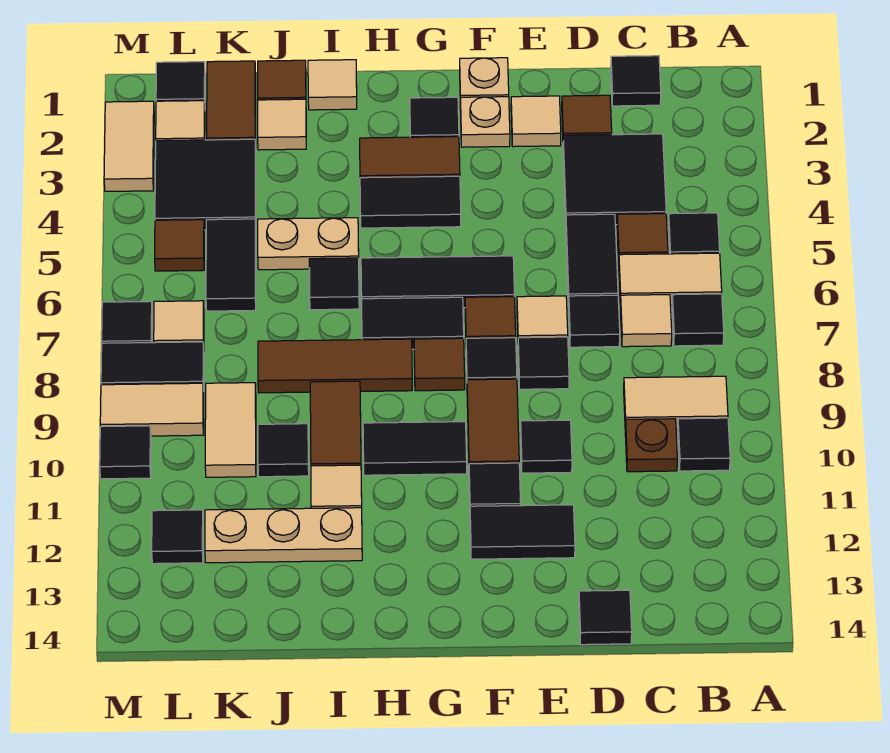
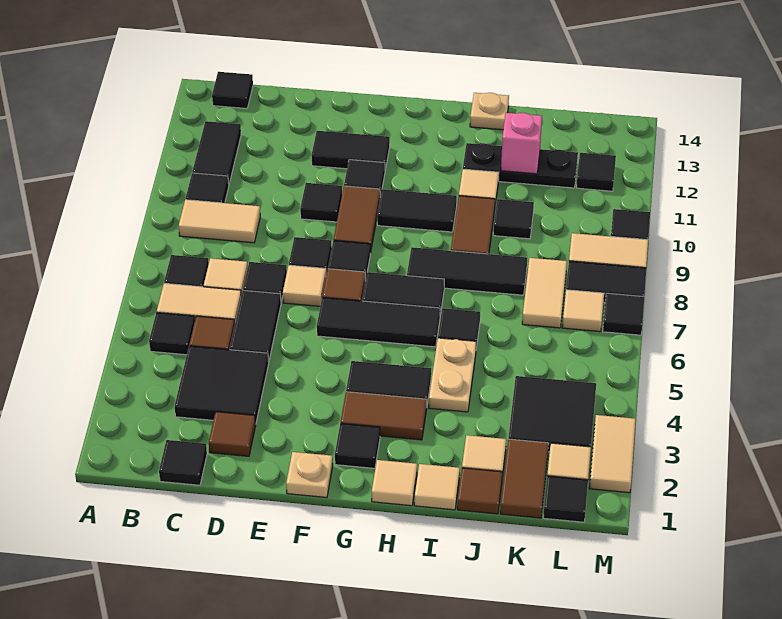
brown plate C10 level 1 -> none
black tile D14 level 1 -> black tile B14 level 1
tan tile E2 level 1 -> tan tile H1 level 1
tan plate F2 level 1 -> tan plate I14 level 1
brown tile G8 level 1 -> none
brown tile H8:J8 level 1 -> black tile H8:J8 level 1
tan plate I5:J5 level 1 -> tan plate I4:I5 level 1
tan plate I12:K12 level 1 -> black plate I12:K12 level 1
none -> pink brick J12 level 2
black tile K5:K6 level 1 -> black tile B11:B12 level 1
tan tile K9:K10 level 1 -> tan tile K7:K8 level 1
brown tile L5 level 1 -> none

